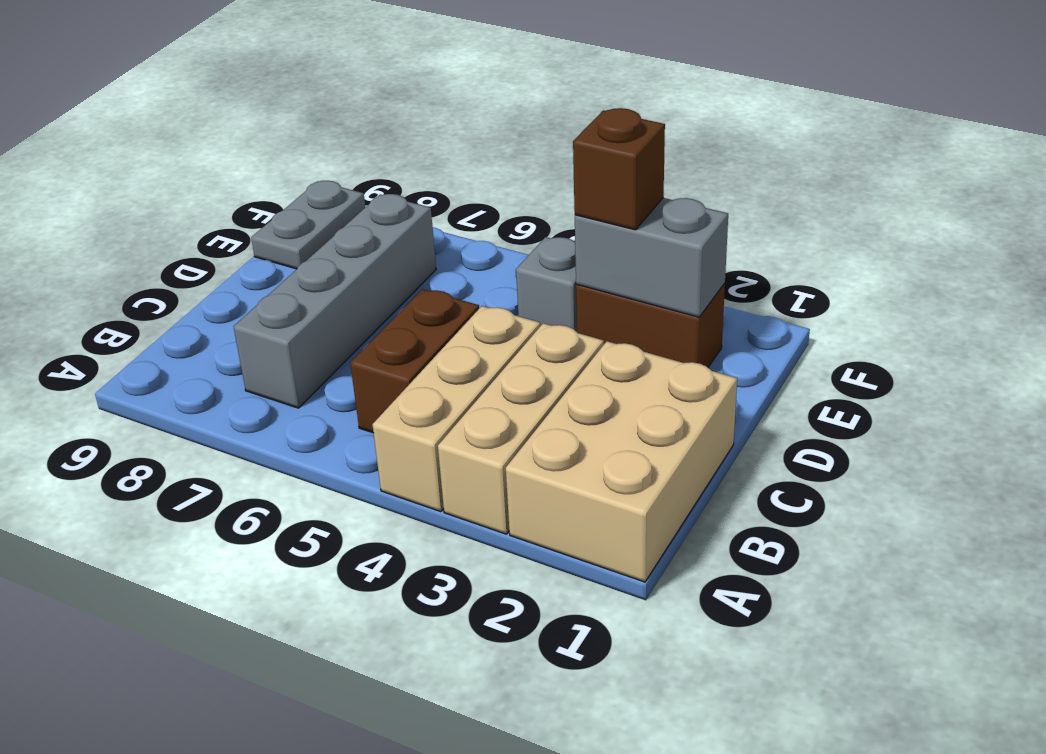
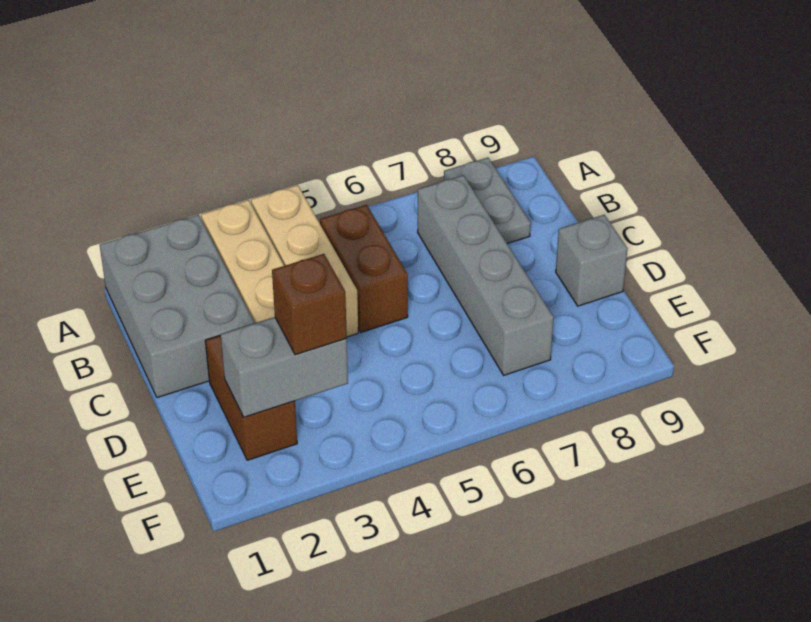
tan brick A1:C2 level 1 -> grey brick A1:C2 level 1
brown brick E2:E3 level 1 -> brown brick D2:E2 level 1
grey brick E4 level 1 -> grey brick D9 level 1
grey plate E9:F9 level 1 -> grey plate A8:B8 level 1

